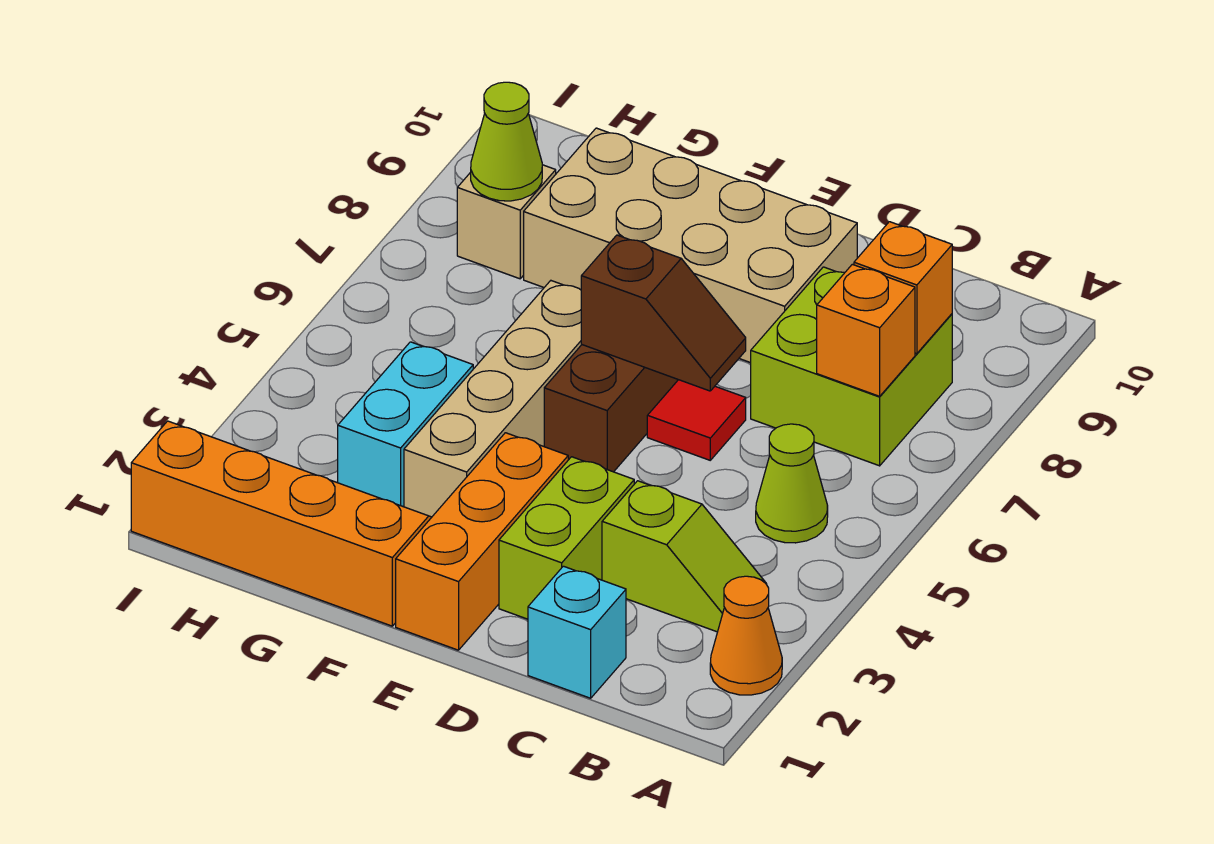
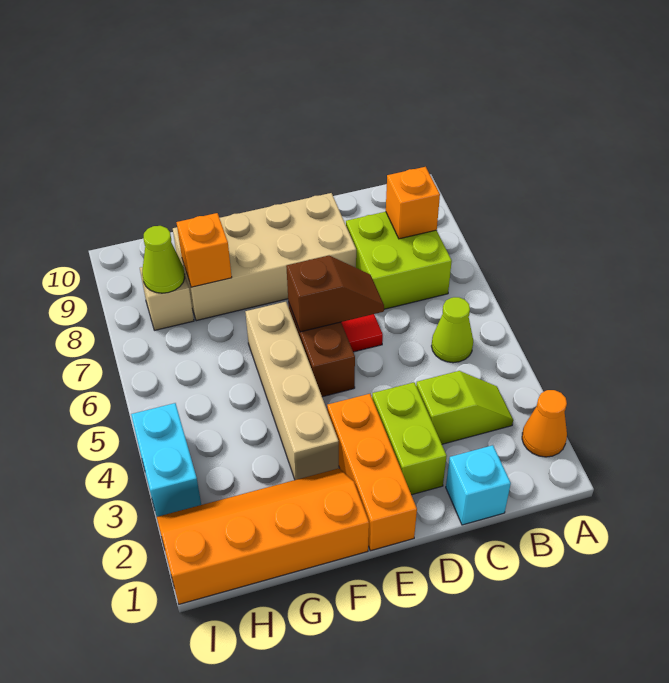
orange brick B7 level 2 -> orange brick G8 level 2
cyan brick G3:G4 level 1 -> cyan brick I3:I4 level 1

